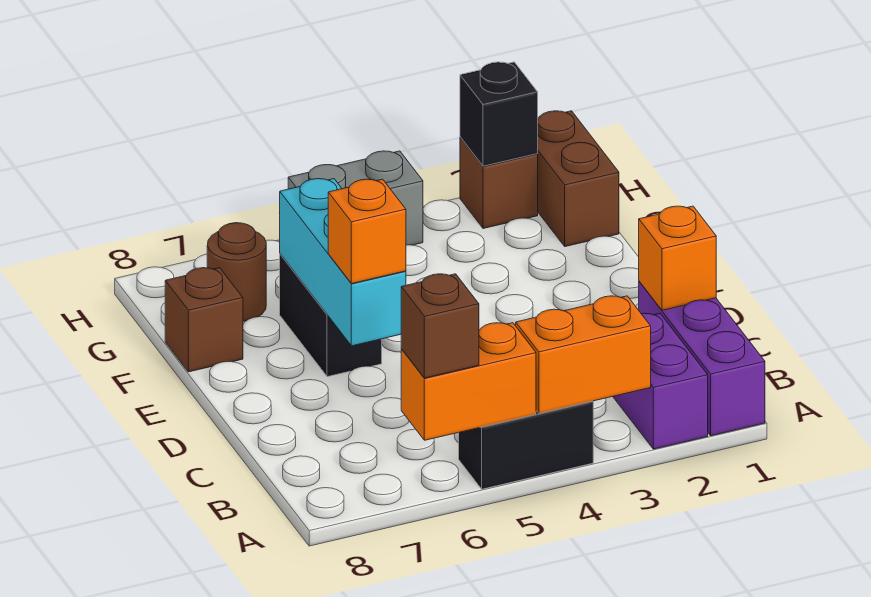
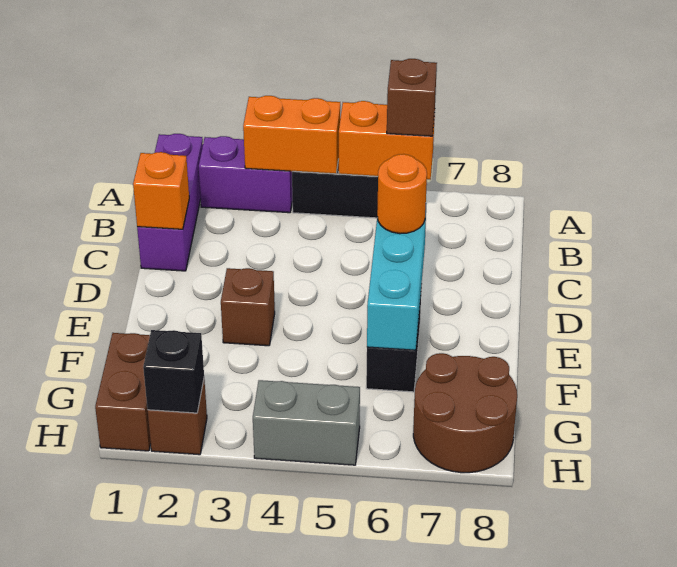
purple brick A2:B2 level 1 -> purple brick A2:A3 level 1
orange brick D6 level 3 -> orange round brick D6 level 3
brown brick F8 level 1 -> brown brick E3 level 1
brown round brick G7 level 1 -> brown round brick G7:H8 level 1

